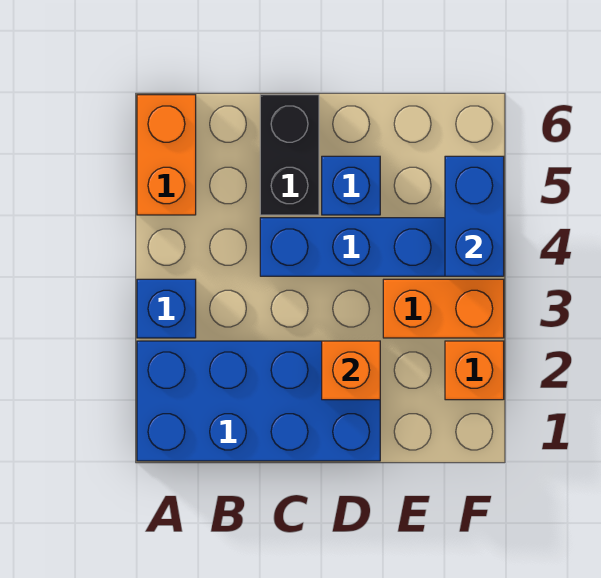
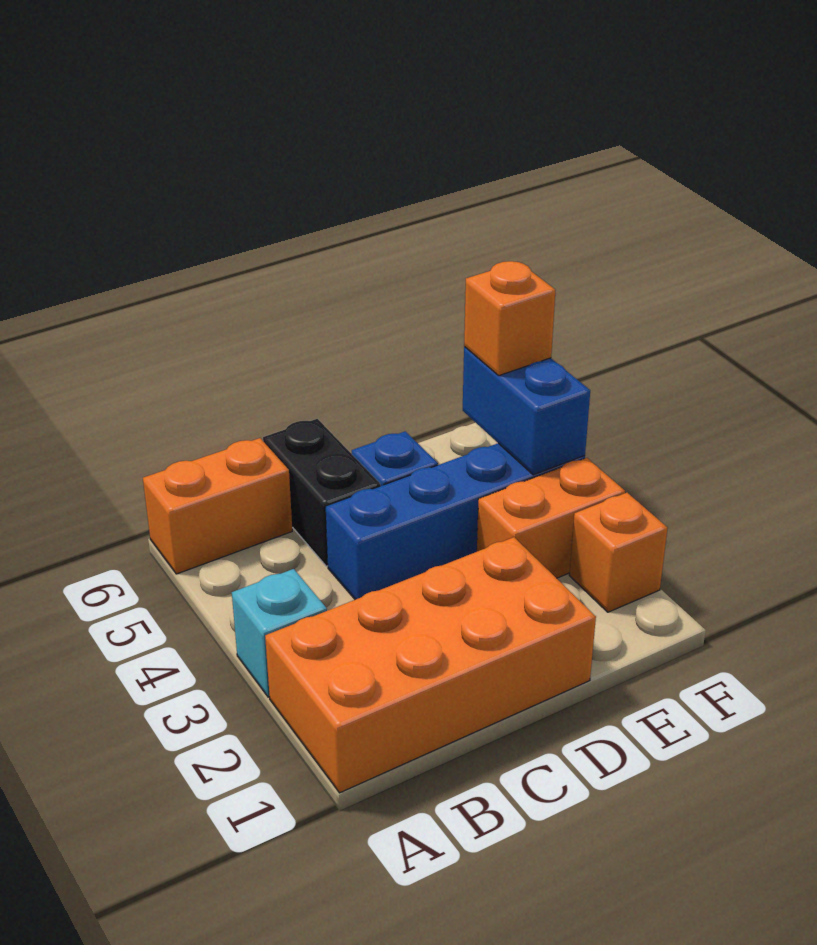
blue brick A1:D2 level 1 -> orange brick A1:D2 level 1
blue brick A3 level 1 -> cyan brick A3 level 1
orange brick A5:A6 level 1 -> orange brick A6:B6 level 1
orange brick D2 level 2 -> orange brick F5 level 3

